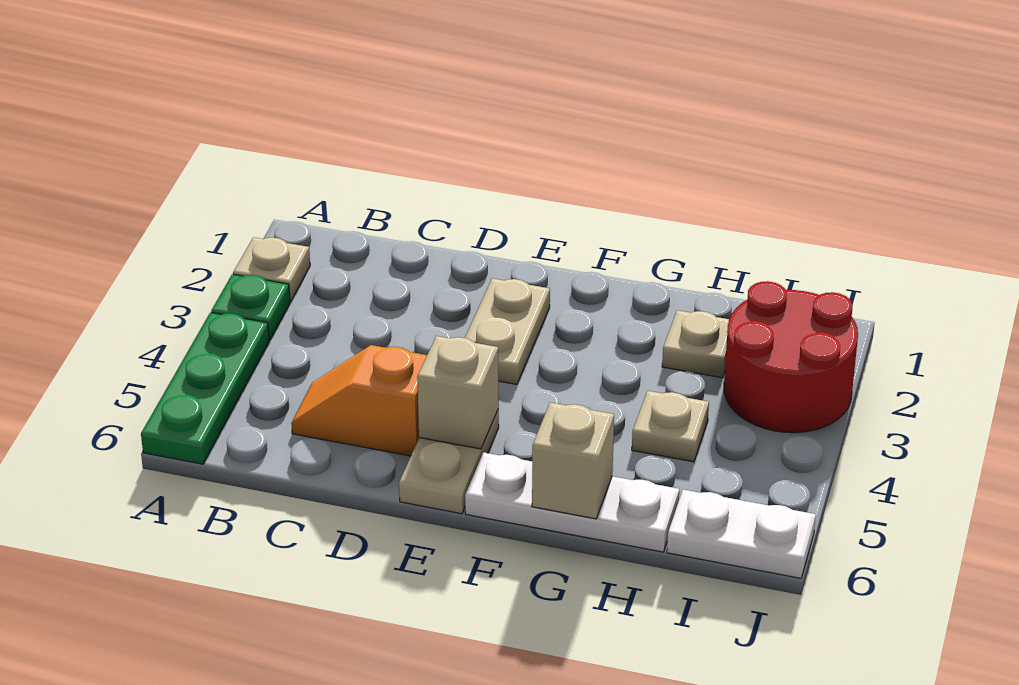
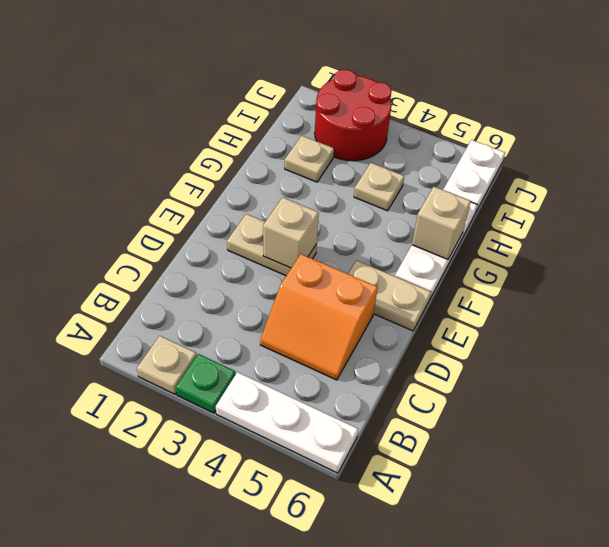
green plate A4:A6 level 1 -> white plate A4:A6 level 1
orange slope C5:D5 level 1 top D -> orange slope C4:D5 level 1 top D
tan brick E5 level 2 -> tan brick E3 level 2

